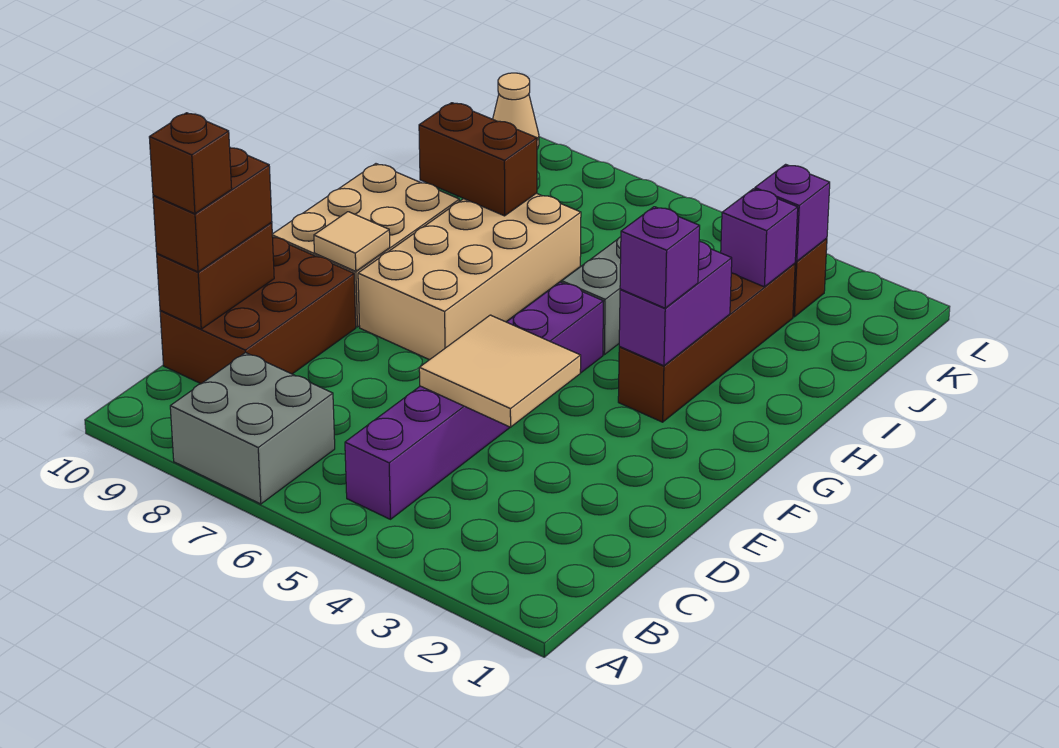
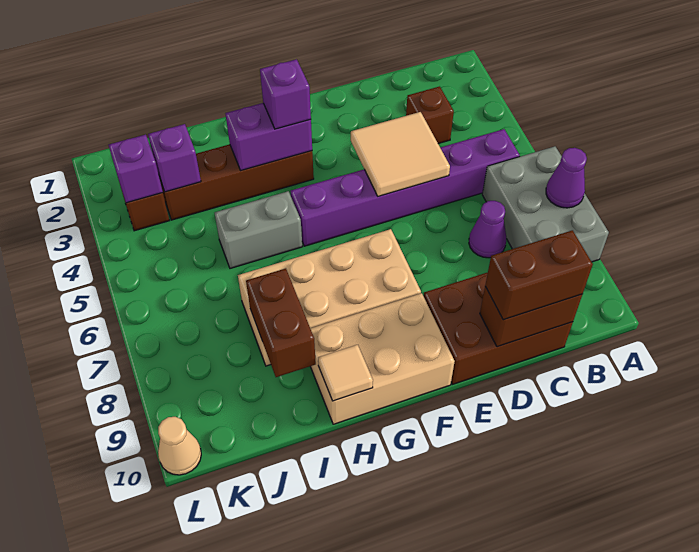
grey brick A7:B8 level 1 -> grey brick A6:B8 level 1
none -> purple cone A7 level 2
none -> purple cone C7 level 1
brown brick C10 level 4 -> brown brick C3 level 1
tan tile F9 level 2 -> tan tile H10 level 2

